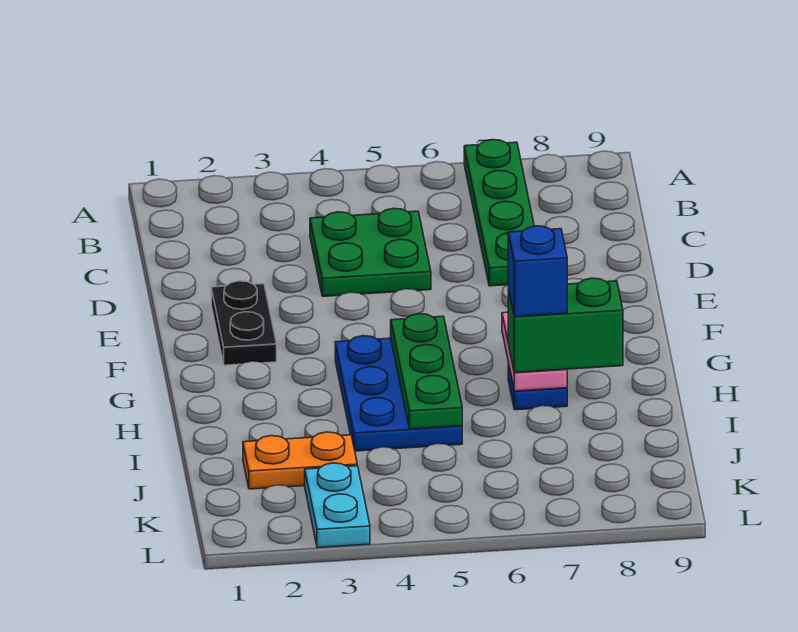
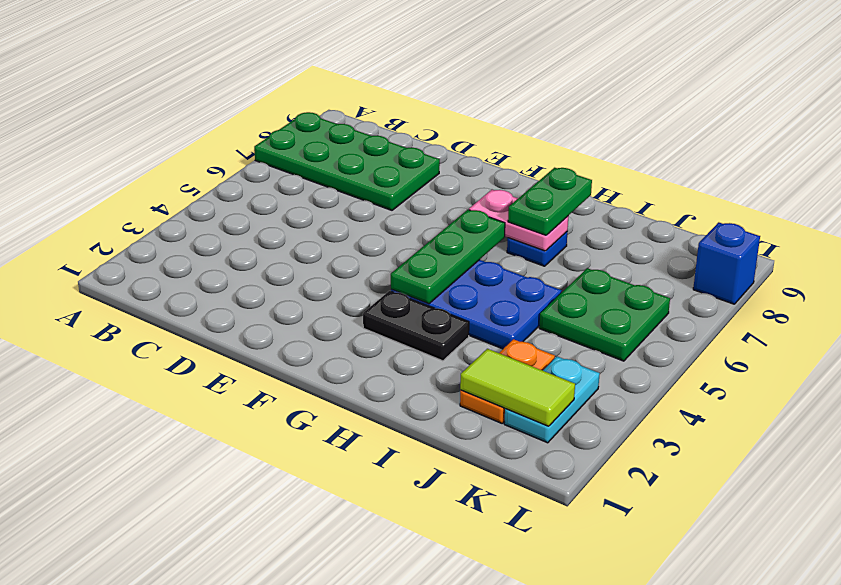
green plate A7:D7 level 1 -> green plate A7:D8 level 1
green plate C4:D5 level 1 -> green plate J5:K6 level 1
black plate E2:F2 level 1 -> black plate G3:H3 level 1
green plate G5:I5 level 2 -> green plate G4:G6 level 2
green brick H7:H8 level 3 -> green plate H7:H8 level 3
blue brick H7 level 4 -> blue brick L8 level 1
none -> lime tile J2:K2 level 2
cyan plate K3:L3 level 1 -> cyan plate K2:K3 level 1

